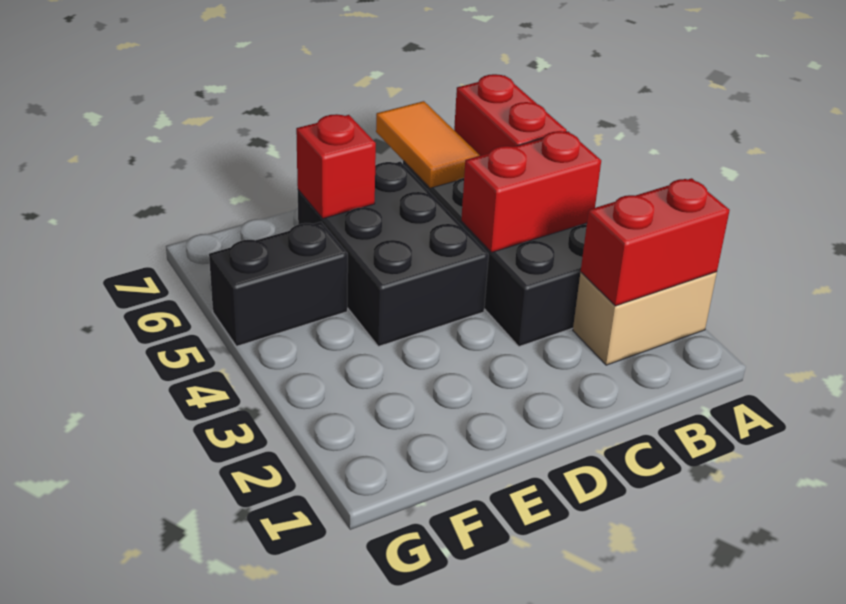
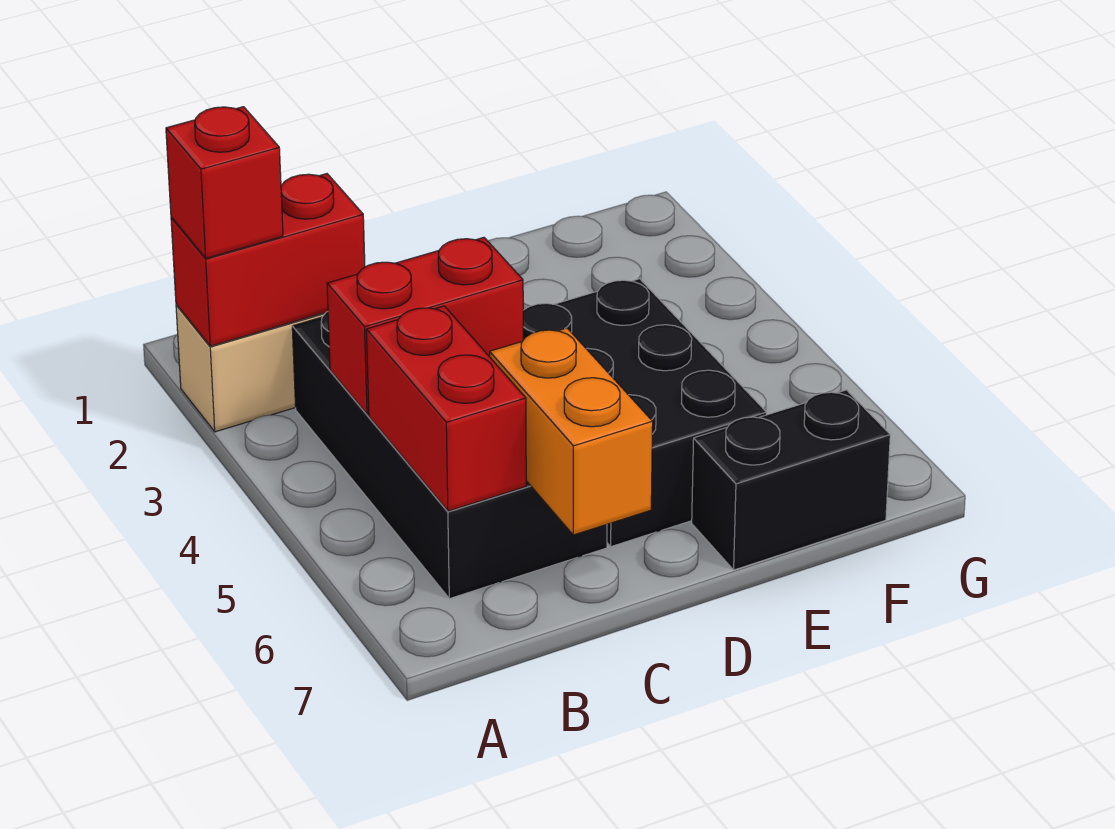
orange tile C6:C7 level 2 -> orange brick C6:C7 level 2
red brick E6 level 2 -> red brick A2 level 3
black brick F5:G5 level 1 -> black brick E7:F7 level 1

